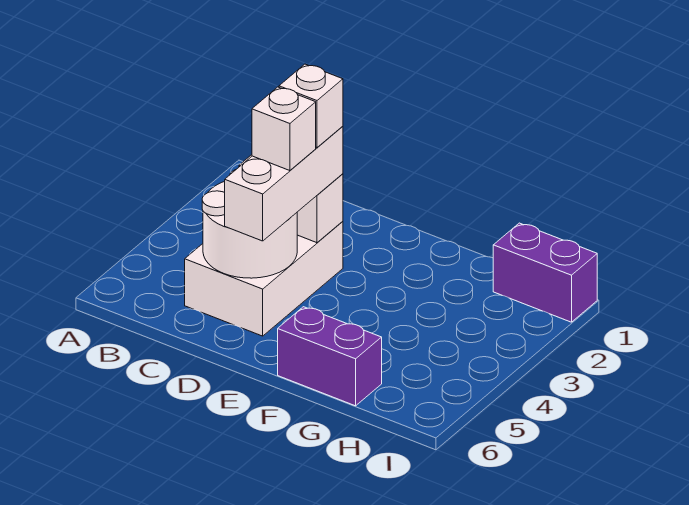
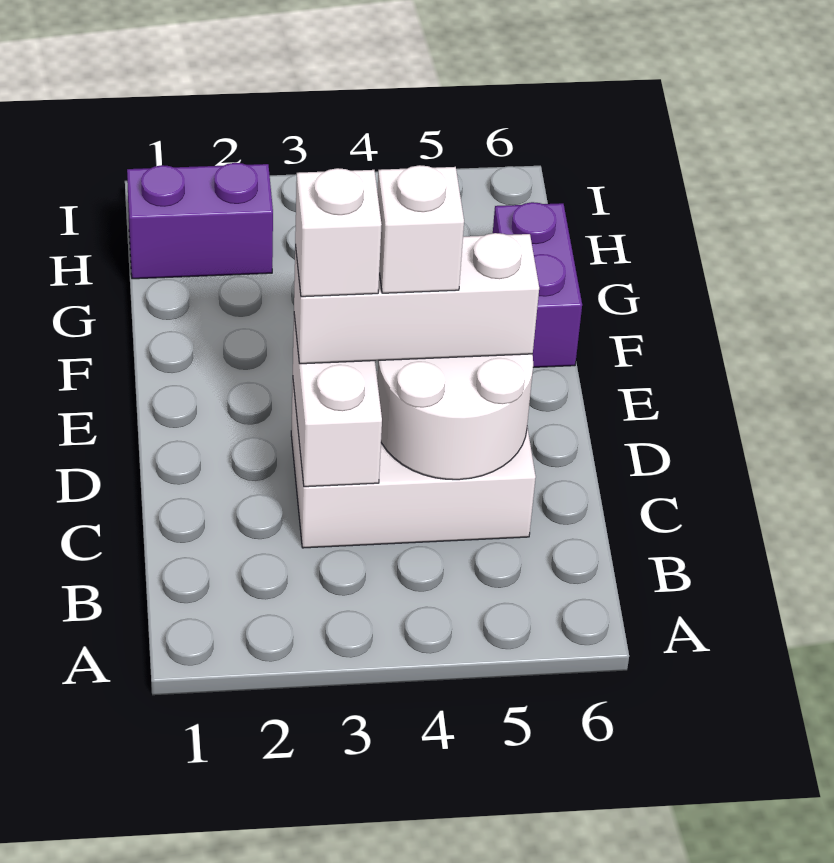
purple brick H1:I1 level 1 -> purple brick H1:H2 level 1

